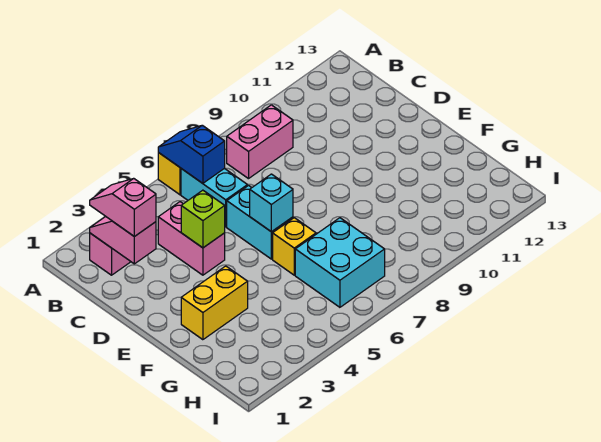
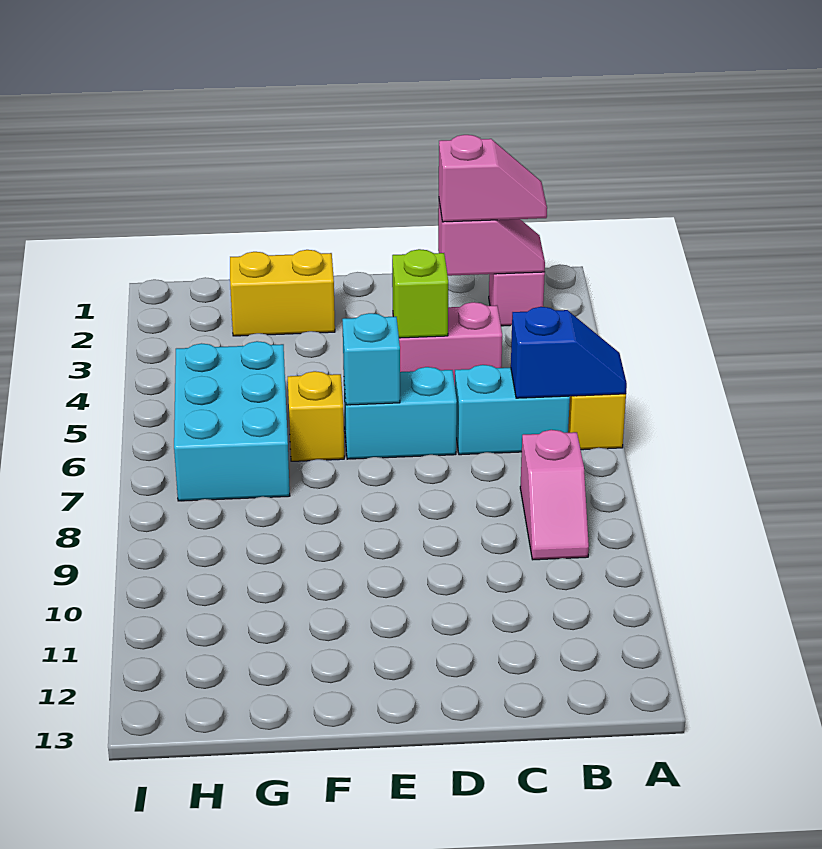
pink brick B8:B9 level 1 -> pink slope B8:B9 level 1 top 8
yellow brick F2:F3 level 1 -> yellow brick F2:G2 level 1
cyan brick G6:H7 level 1 -> cyan brick G5:H7 level 1

